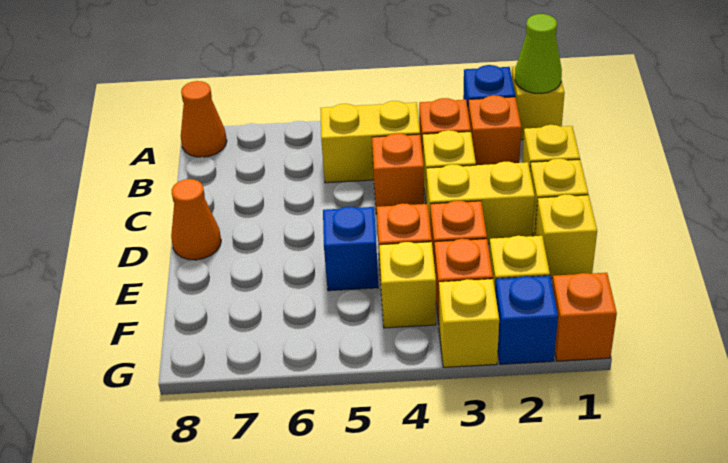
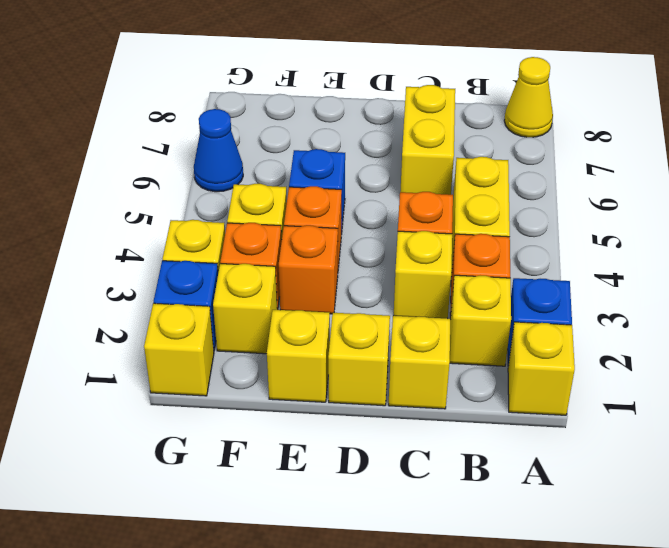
lime cone A1 level 2 -> none
orange cone A8 level 1 -> yellow cone A8 level 1
orange brick B2 level 1 -> yellow brick B2 level 1
yellow brick D2:D3 level 1 -> yellow brick C6:C7 level 1
orange cone D8 level 1 -> none
orange brick G1 level 1 -> yellow brick G1 level 1
none -> blue cone G6 level 1

